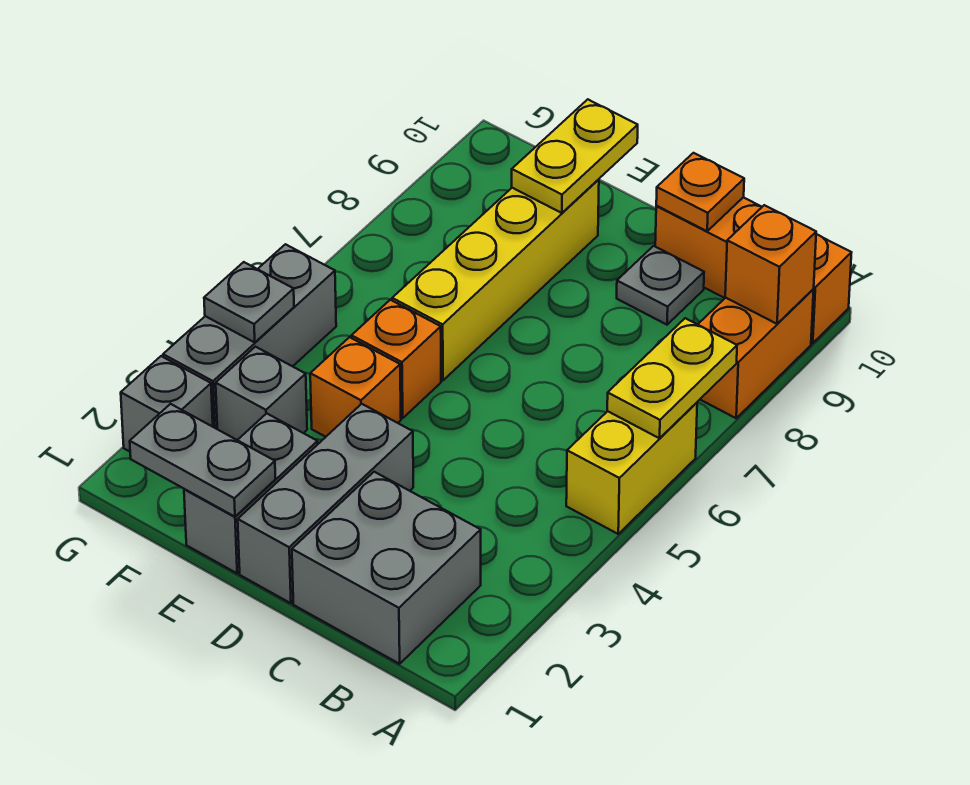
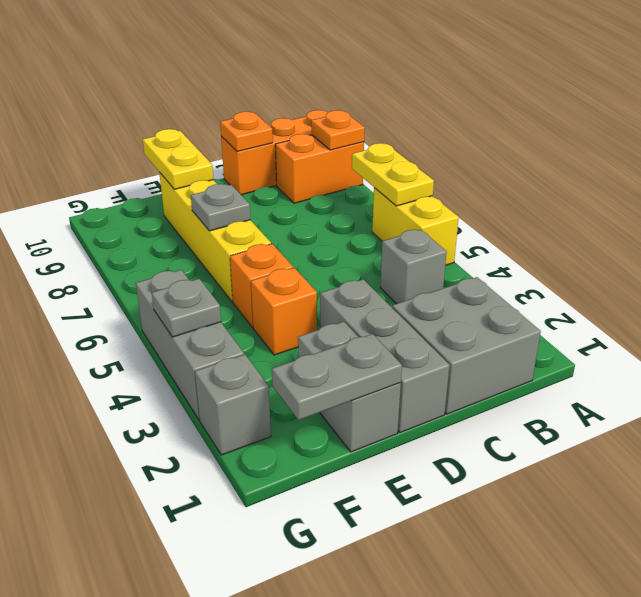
orange brick A8:A9 level 1 -> orange brick A9:B9 level 1
orange brick A9 level 2 -> orange plate A9 level 2
grey plate C9 level 1 -> grey plate E7 level 2
grey brick F3 level 1 -> grey brick B4 level 1

